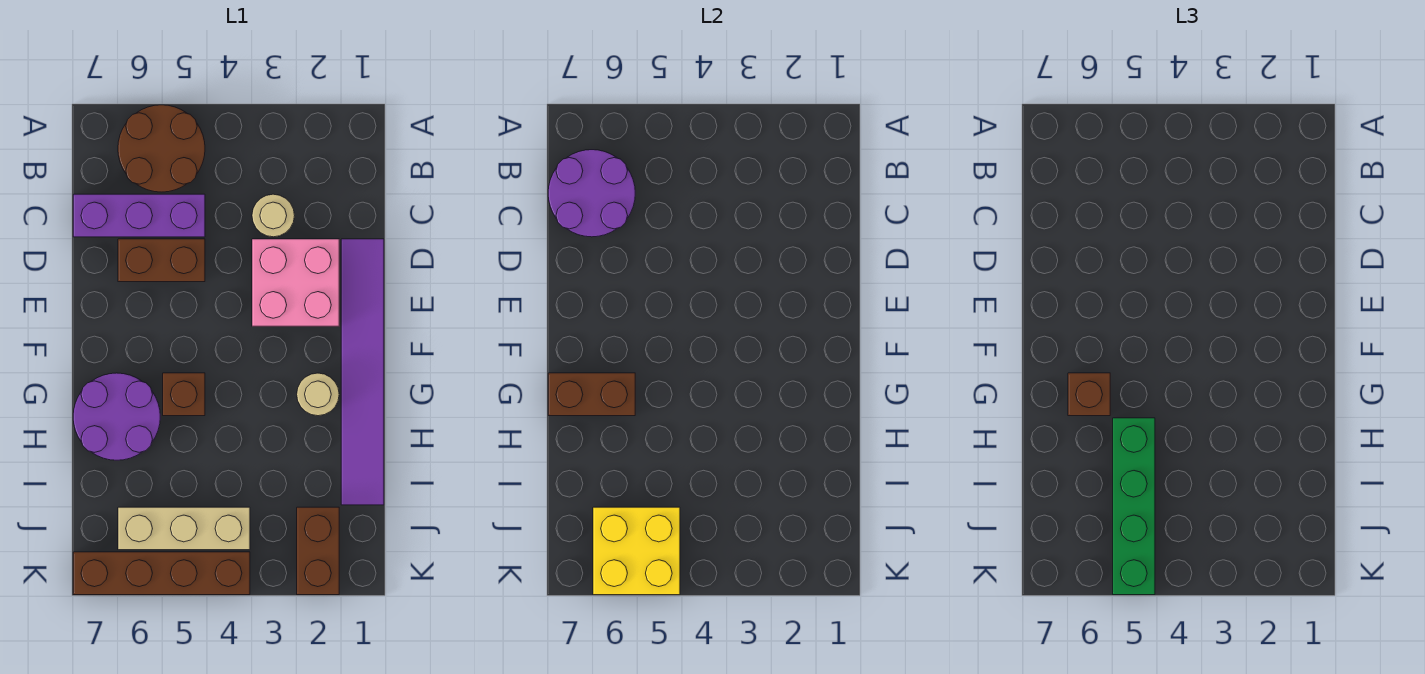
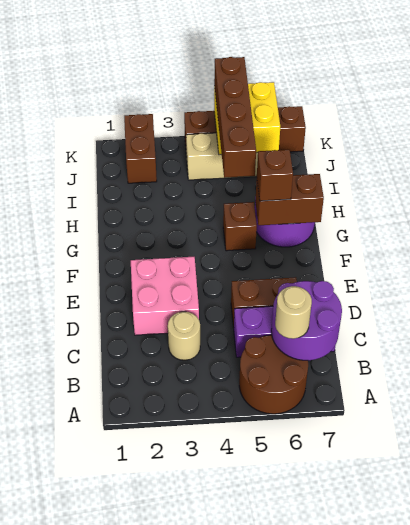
purple tile D1:I1 level 1 -> none
tan round brick G2 level 1 -> tan round brick B6 level 3
green brick H5:K5 level 3 -> brown brick H5:K5 level 3

